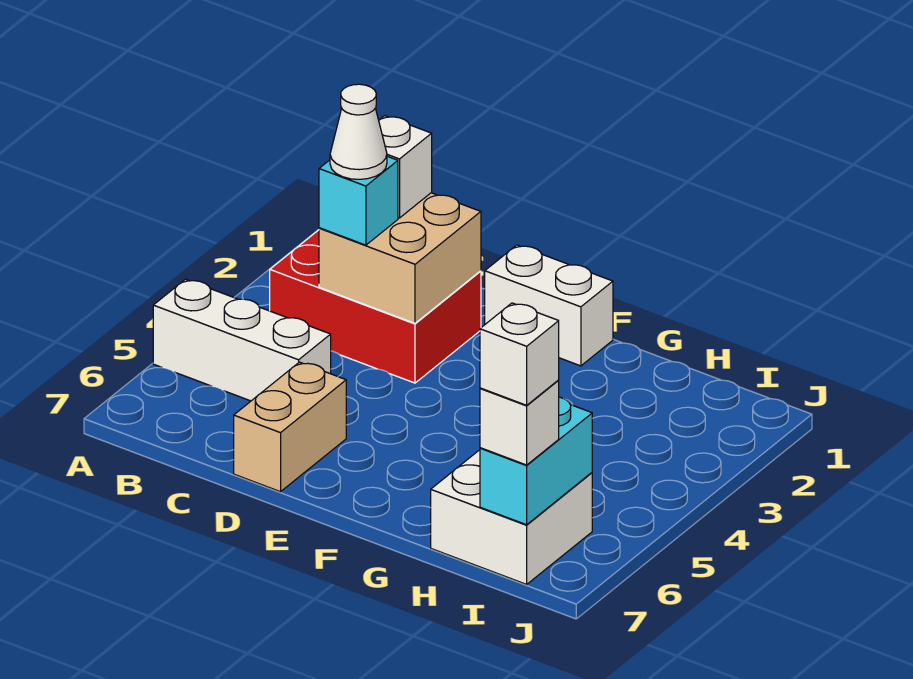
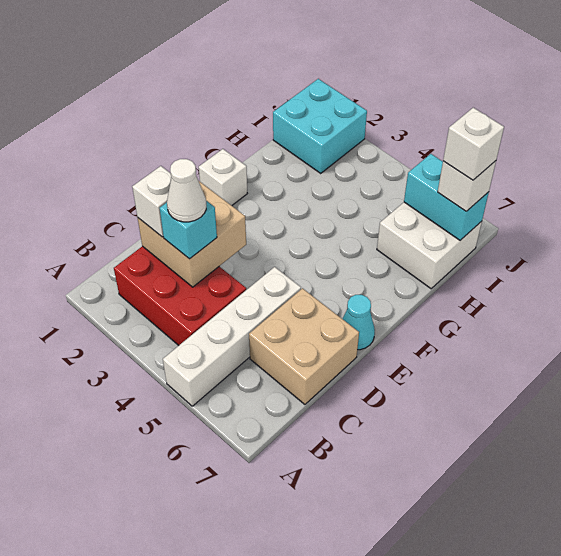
white brick A5:C5 level 1 -> white brick A5:D5 level 1
red brick B2:D3 level 1 -> red brick B2:C4 level 1
tan brick D6:D7 level 1 -> tan brick C6:D7 level 1
white brick E1:F1 level 1 -> white brick F1 level 1
none -> cyan cone E7 level 1
none -> cyan brick I1:J2 level 1

